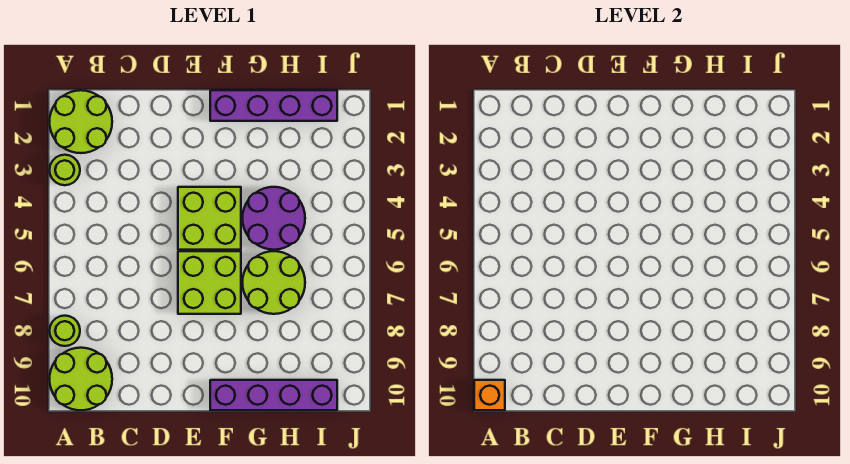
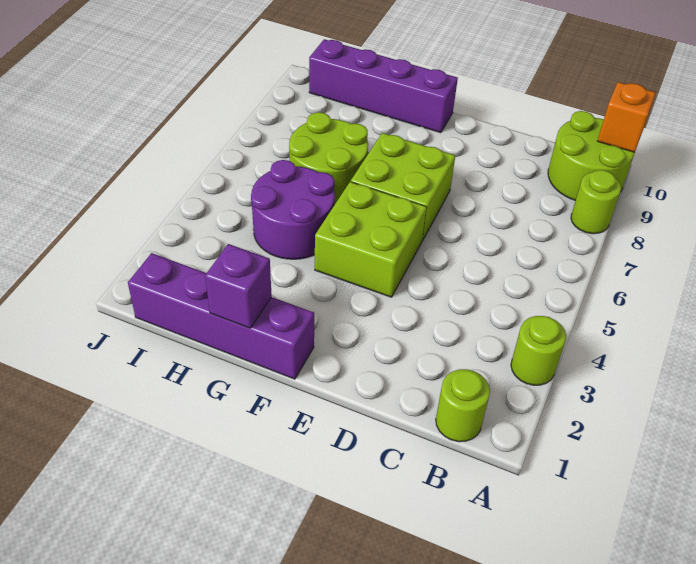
lime round brick A1:B2 level 1 -> lime round brick B1 level 1
none -> purple brick G1 level 2

